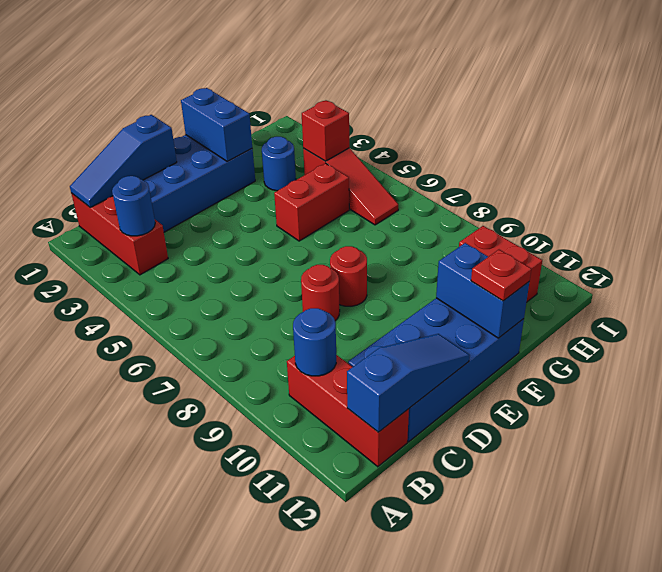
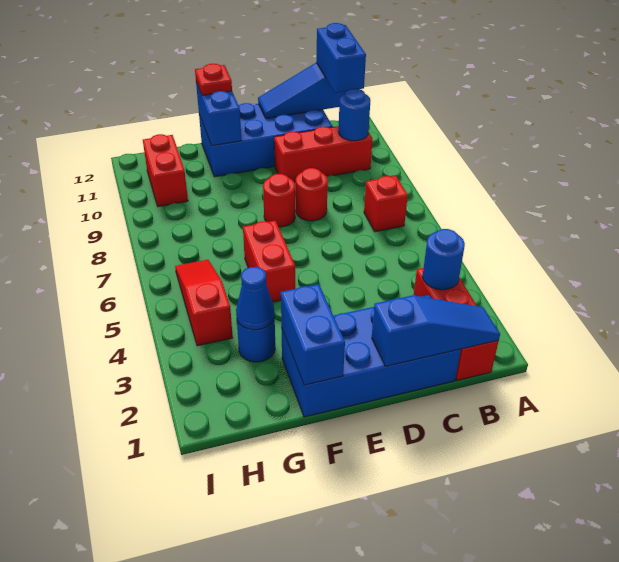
red brick B10:B12 level 1 -> red brick B10:D10 level 1
none -> blue brick B11:B12 level 3
red brick F5:G5 level 1 -> red brick F5:F6 level 1
none -> blue cone G3 level 2
red brick H4 level 2 -> red brick B7 level 1

